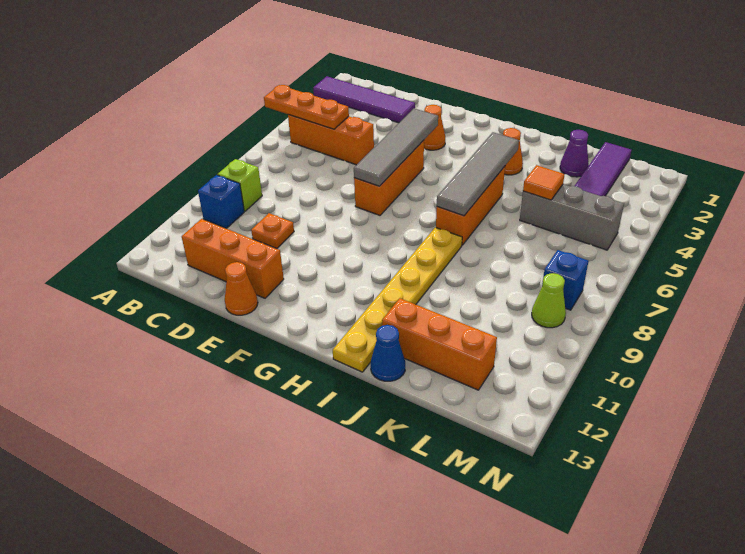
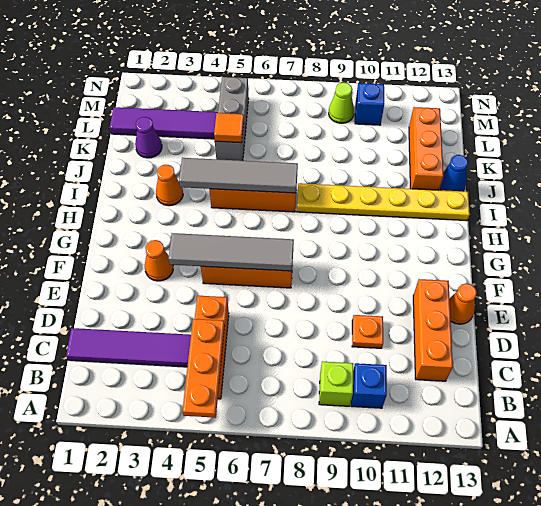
purple tile A2:D2 level 1 -> purple tile C1:C4 level 1
blue brick M8 level 1 -> blue brick M10 level 1

